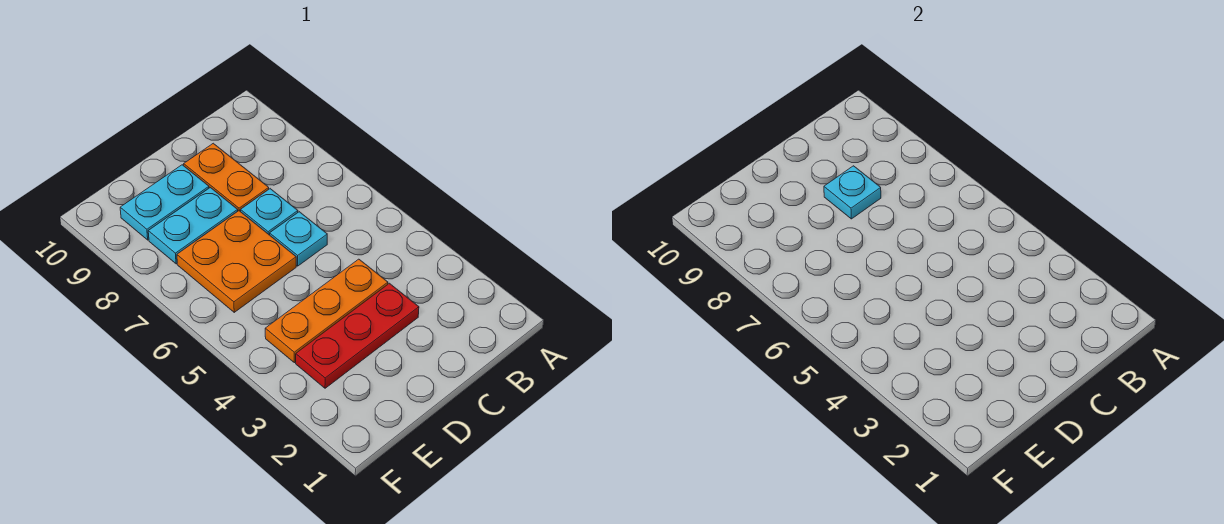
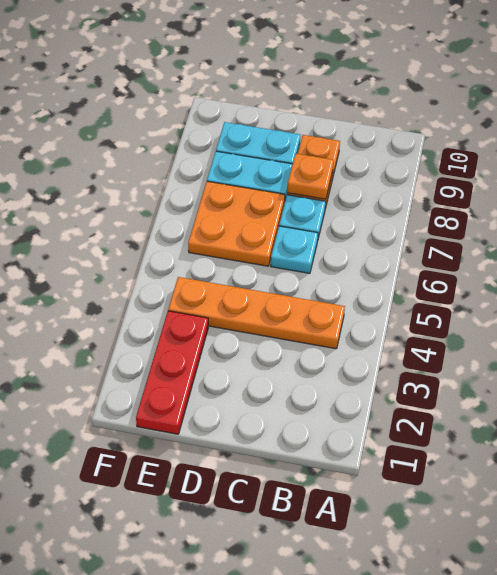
red plate C3:E3 level 1 -> red plate E1:E3 level 1
orange plate C4:E4 level 1 -> orange plate B4:E4 level 1
cyan plate C8 level 2 -> orange plate C8 level 2

